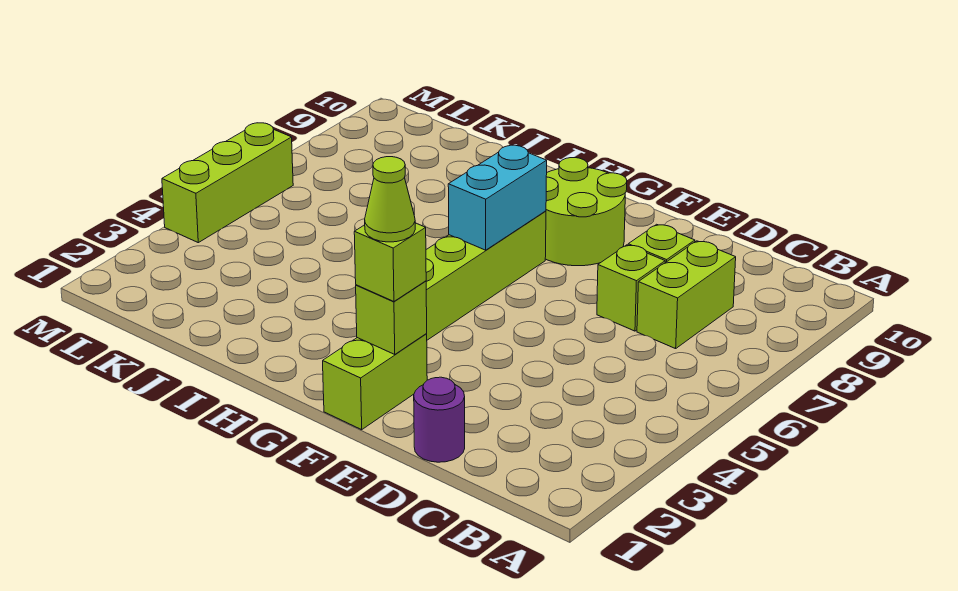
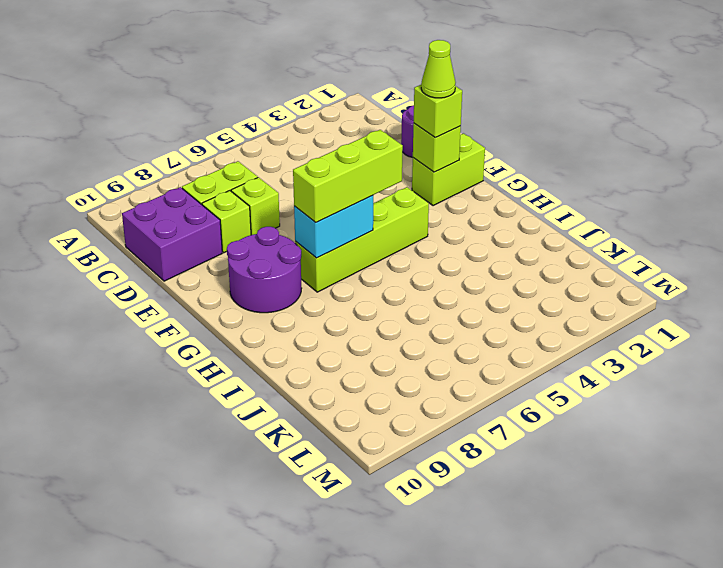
none -> purple brick C9:D10 level 1
lime round brick F8:G9 level 1 -> purple round brick F8:G9 level 1
lime brick M4:M6 level 1 -> lime brick G5:G7 level 3

